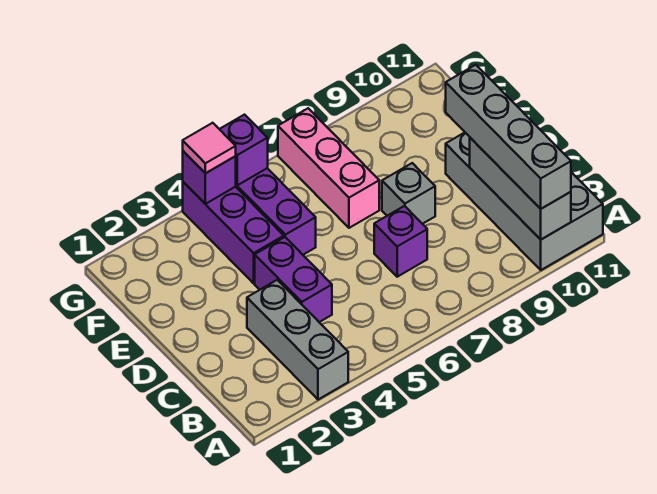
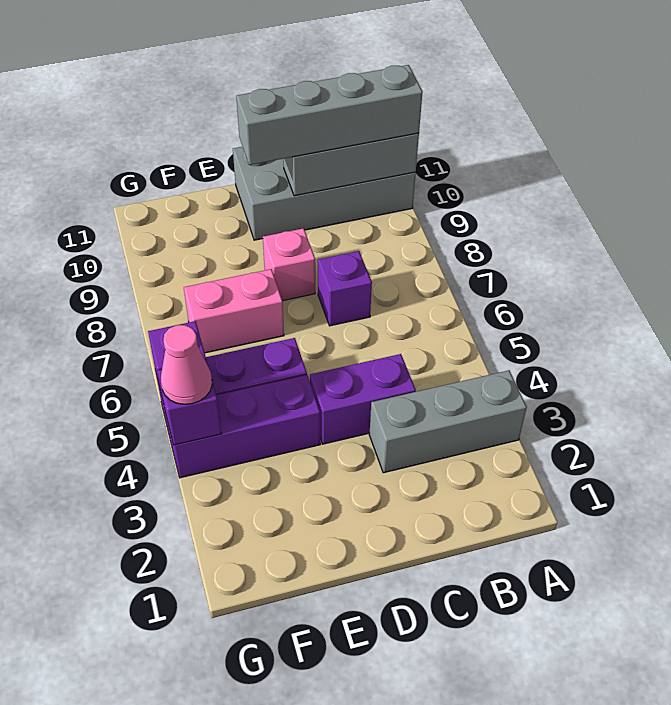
grey brick D8 level 1 -> pink brick D8 level 1
pink brick E7:G7 level 1 -> pink brick E7:F7 level 1
pink tile G4 level 3 -> pink cone G4 level 3

